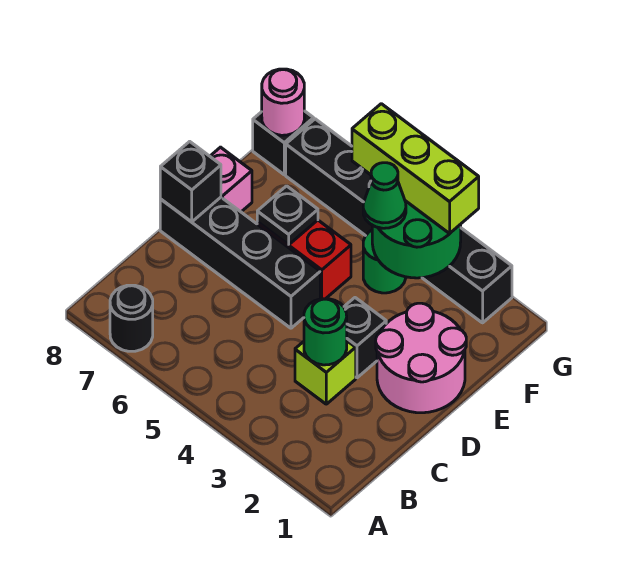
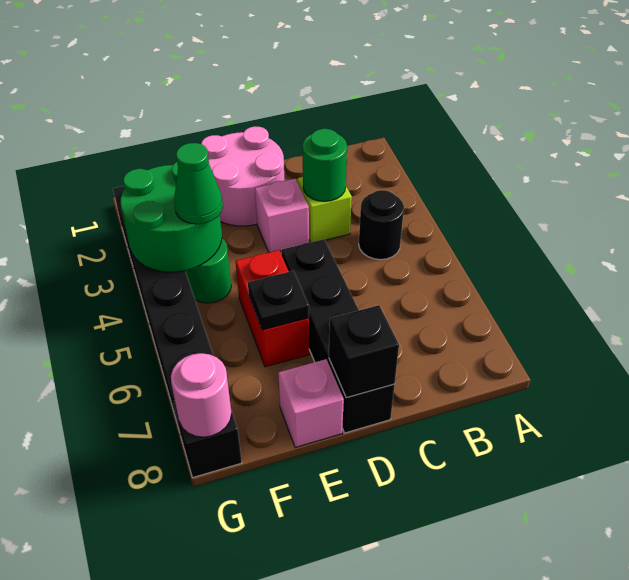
black round brick A7 level 1 -> black round brick B4 level 1
black brick D3 level 1 -> pink brick D3 level 1
lime brick G3:G5 level 3 -> none

